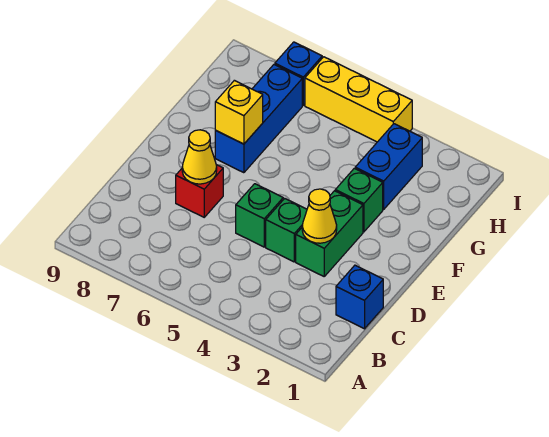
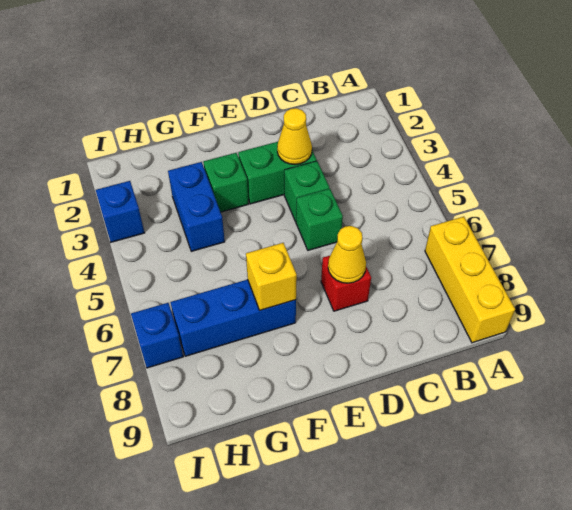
blue brick C1 level 1 -> blue brick I3 level 1
blue brick G3:H3 level 1 -> blue brick G3:G4 level 1
yellow brick I4:I6 level 1 -> yellow brick A7:A9 level 1

